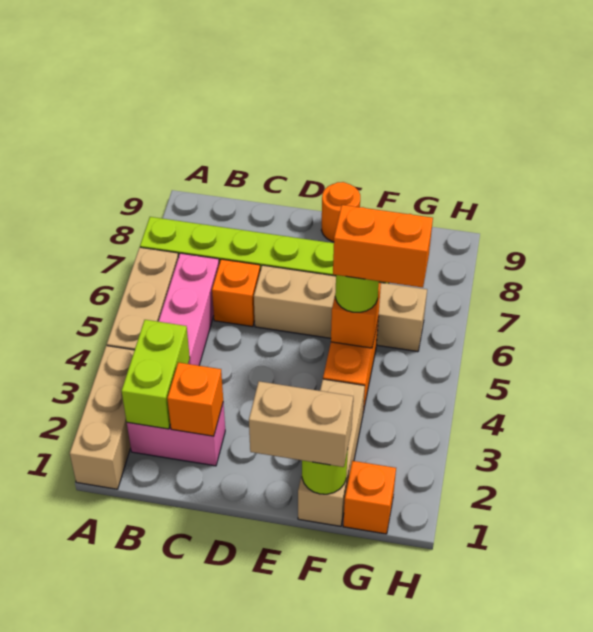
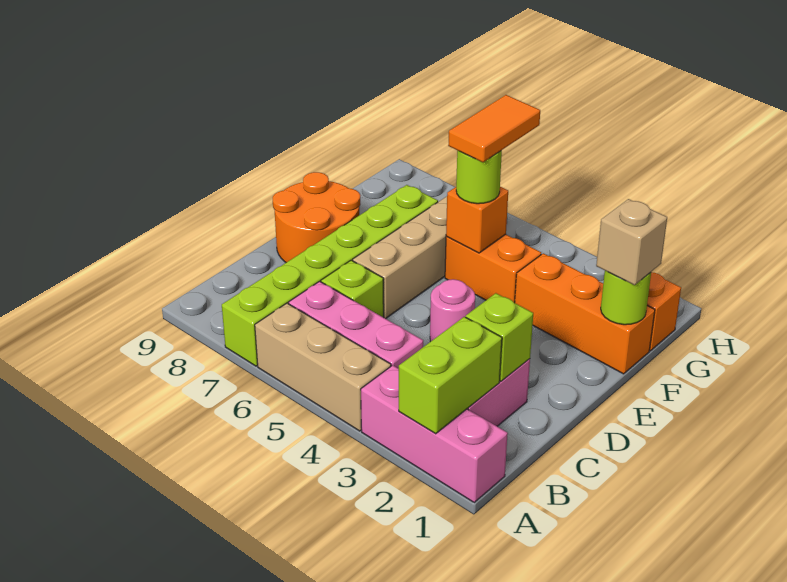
tan brick A1:A3 level 1 -> pink brick A1:A3 level 1
lime brick B2:B3 level 2 -> lime brick A2:B2 level 2
orange brick C2 level 2 -> lime brick C2 level 2
orange brick C6 level 1 -> lime brick C6 level 1
none -> pink round brick D4 level 1
tan brick E1:F1 level 3 -> tan brick F1 level 3
orange round brick E9 level 1 -> orange round brick D8:E9 level 1
tan brick F1:F3 level 1 -> orange brick F1:F3 level 1
orange brick F5:G5 level 4 -> orange tile F5:G5 level 4

